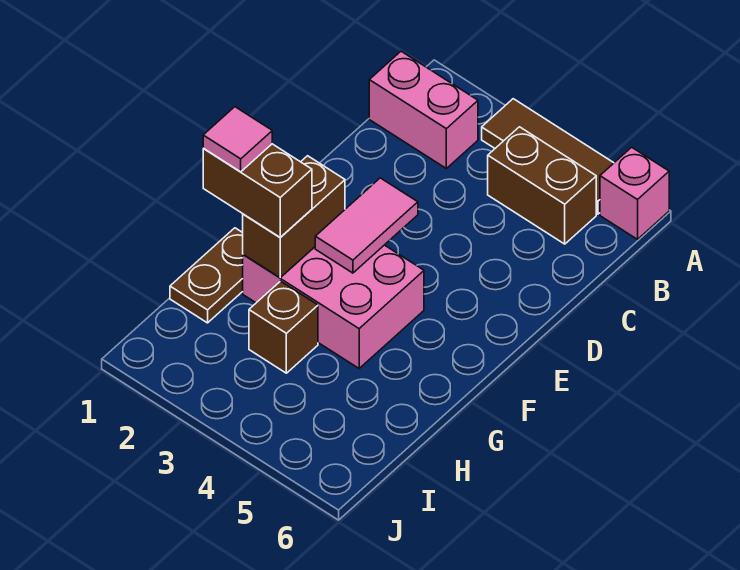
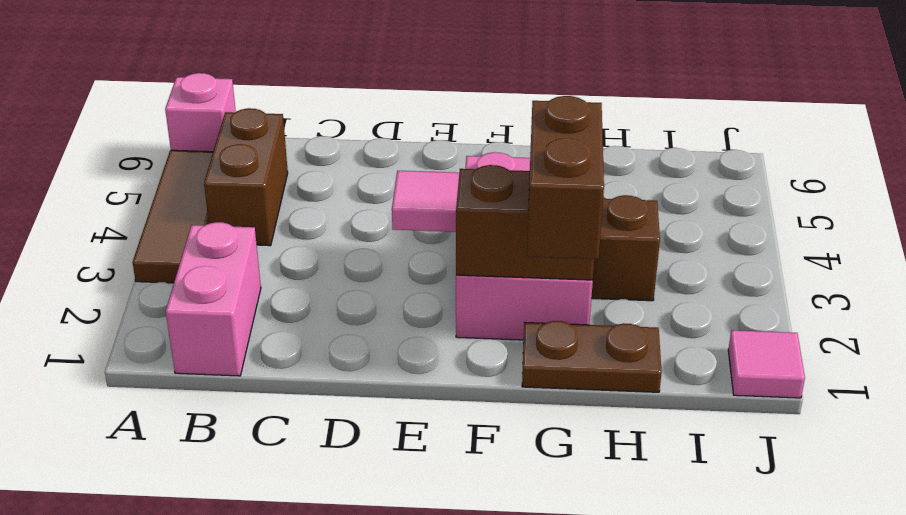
pink tile G1 level 4 -> pink tile J1 level 1

